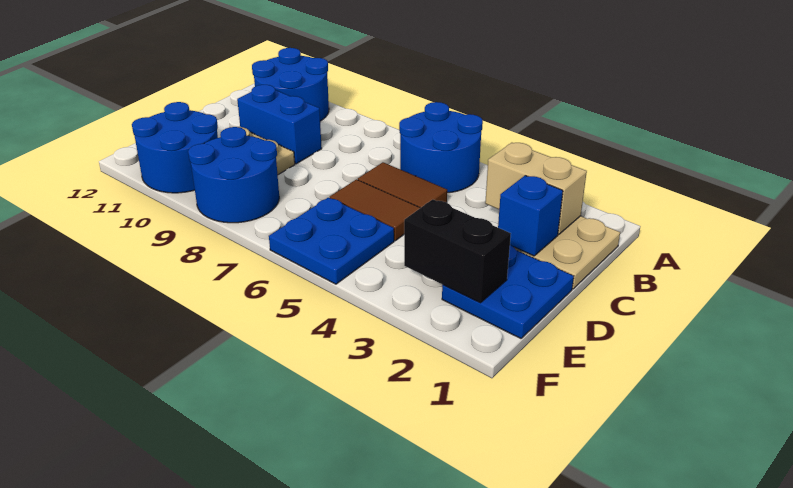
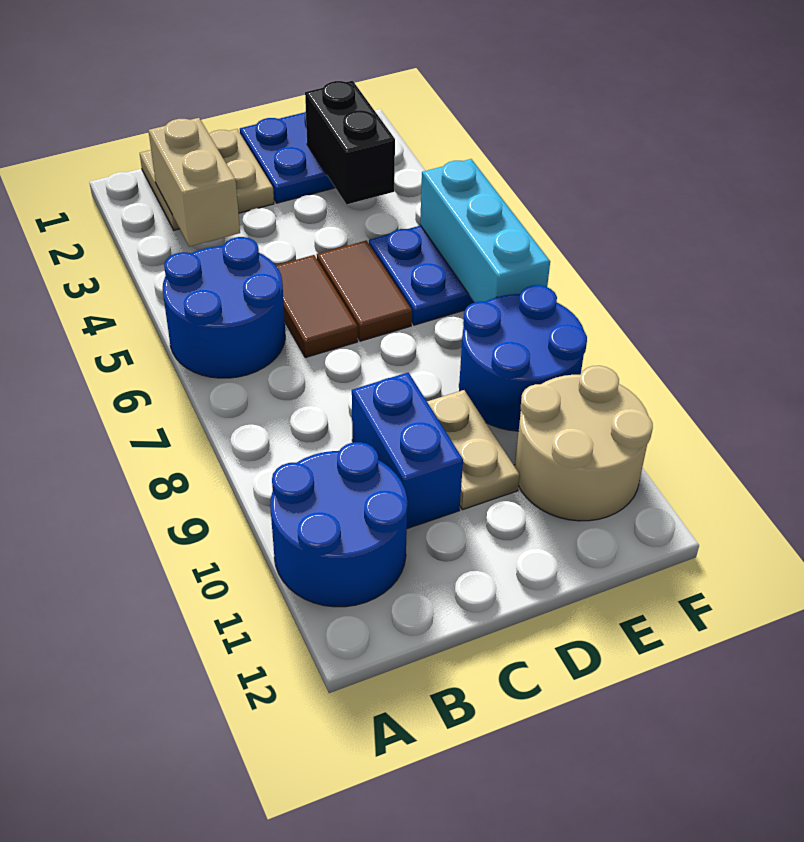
blue brick C2 level 2 -> none
blue round brick E10:F11 level 1 -> tan round brick E10:F11 level 1
none -> cyan brick F5:F7 level 2

